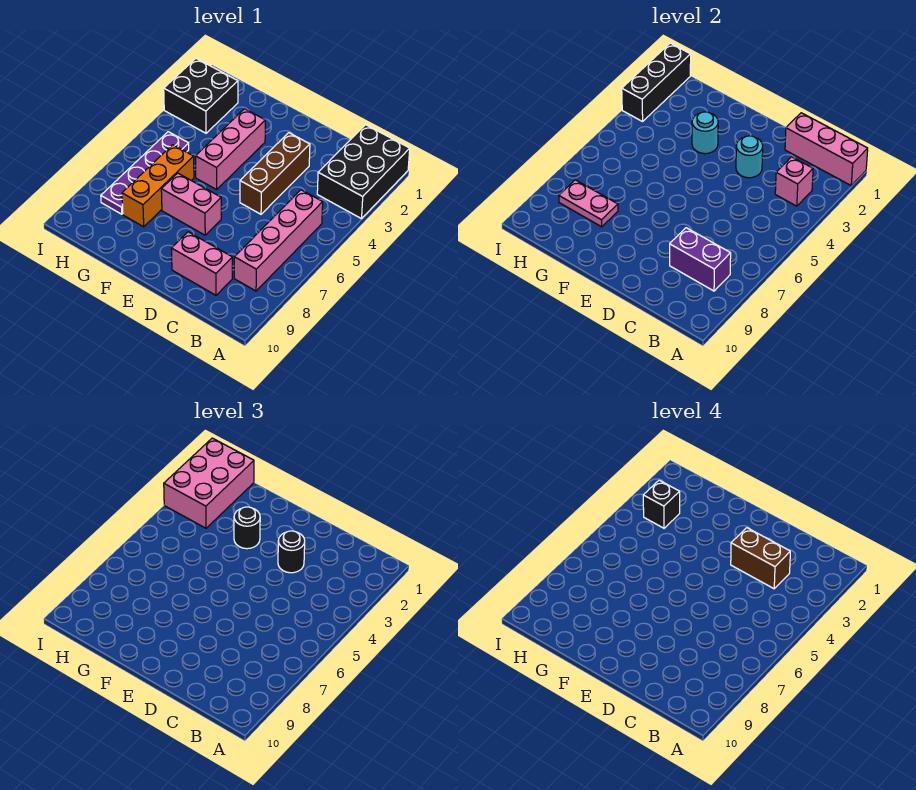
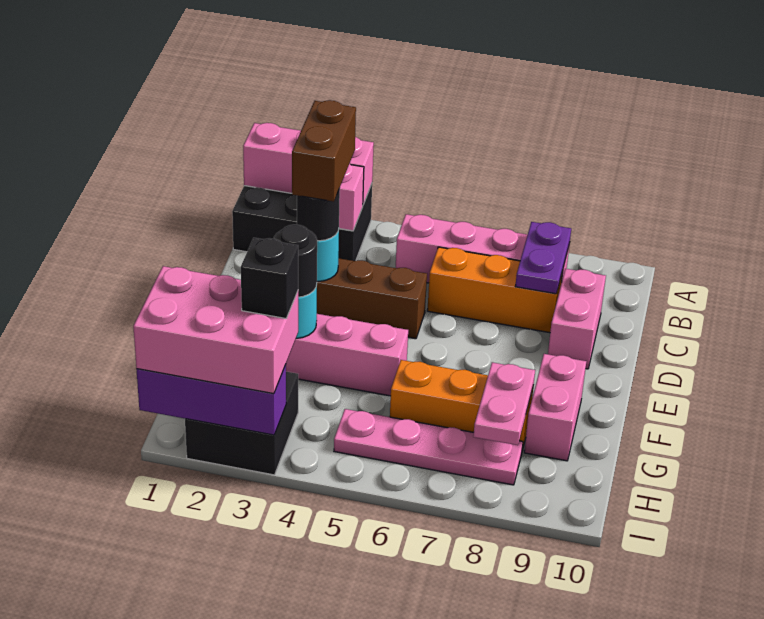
pink brick A1:C1 level 2 -> pink brick A1:A3 level 2
purple brick B8:C8 level 2 -> purple plate B8:C8 level 2
none -> orange brick C6:C8 level 1
pink brick E7:F7 level 1 -> pink brick F9:G9 level 1
purple plate H5:H8 level 1 -> pink plate H5:H8 level 1
black brick I1:I3 level 2 -> purple brick I1:I3 level 2

